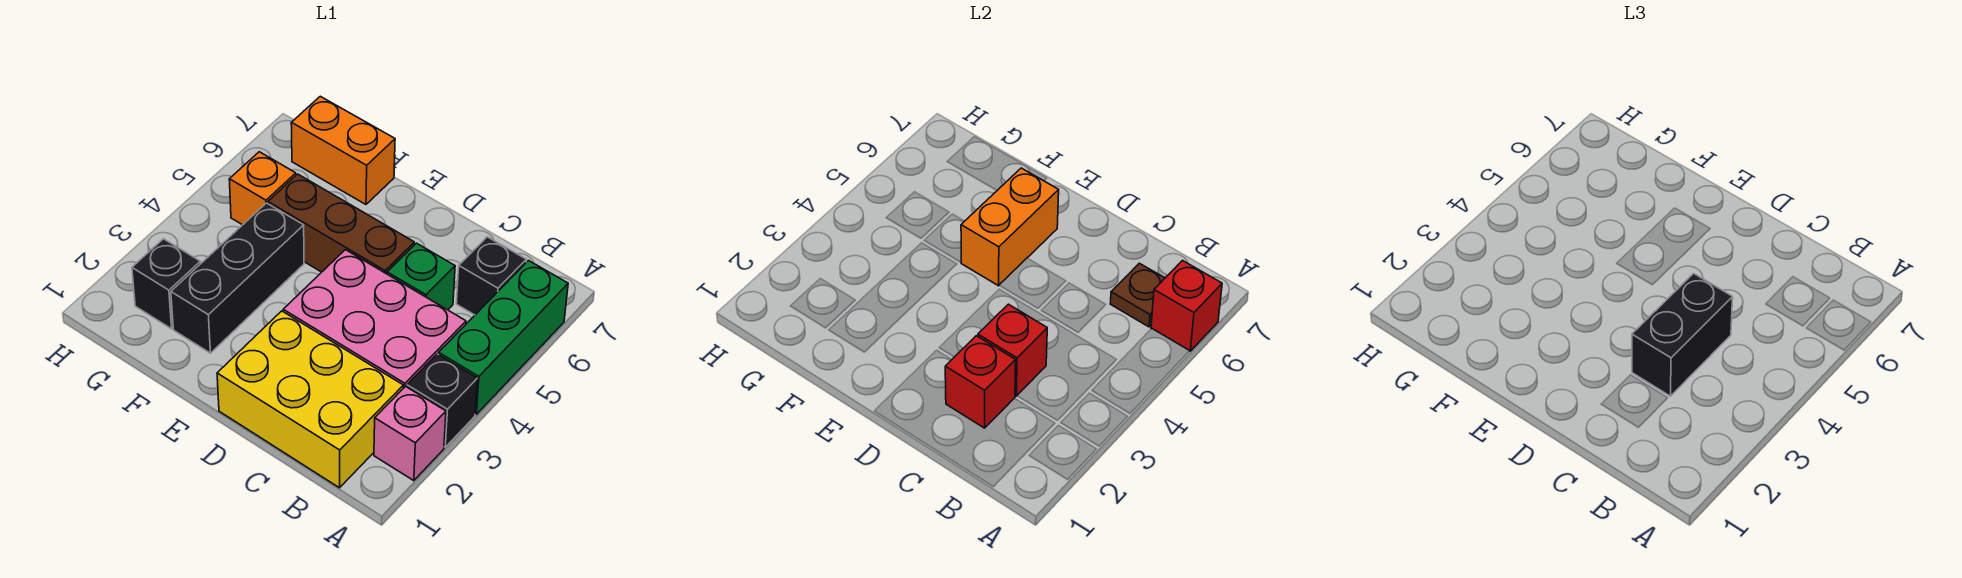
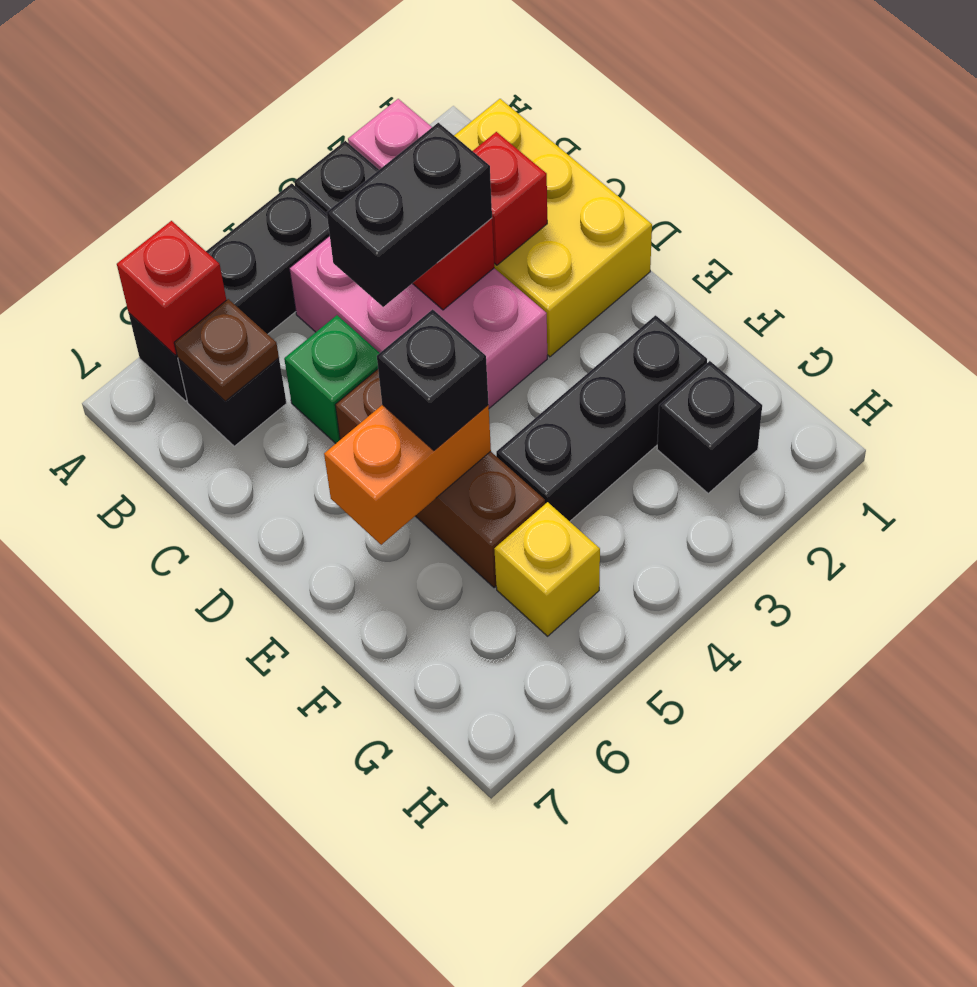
green brick A4:A6 level 1 -> black brick A4:A6 level 1
none -> black brick E5 level 3
orange brick F7:G7 level 1 -> none
orange brick G5 level 1 -> yellow brick G5 level 1

